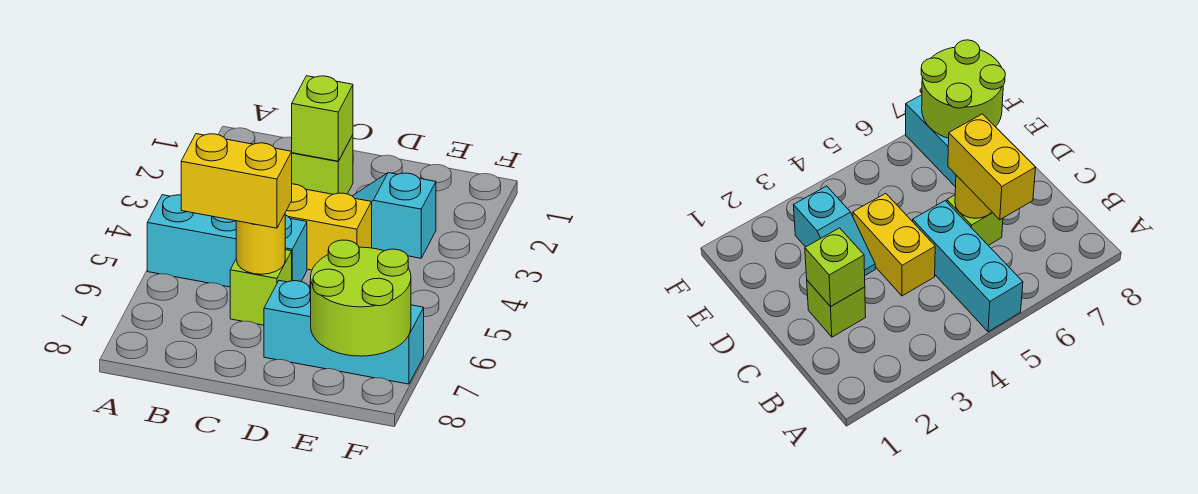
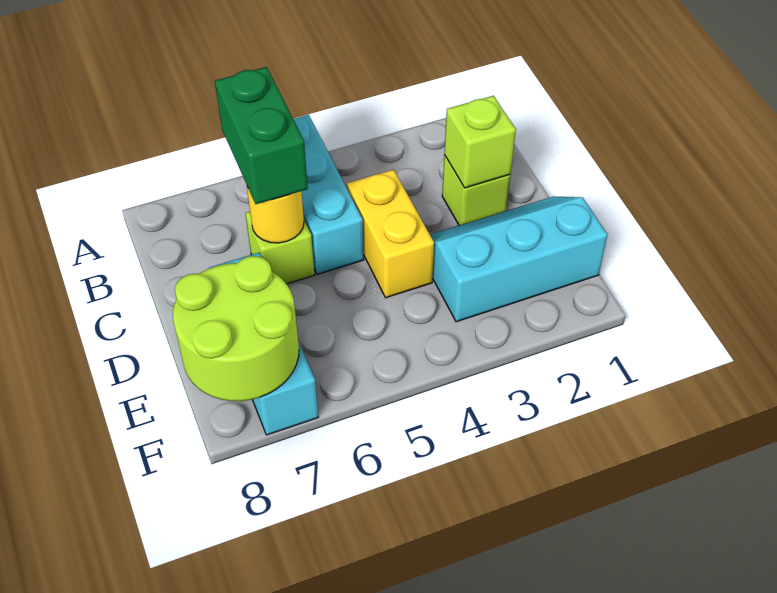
yellow brick B6:C6 level 3 -> green brick B6:C6 level 3
cyan slope D3:E3 level 1 top E -> cyan slope D1:E3 level 1 top E

